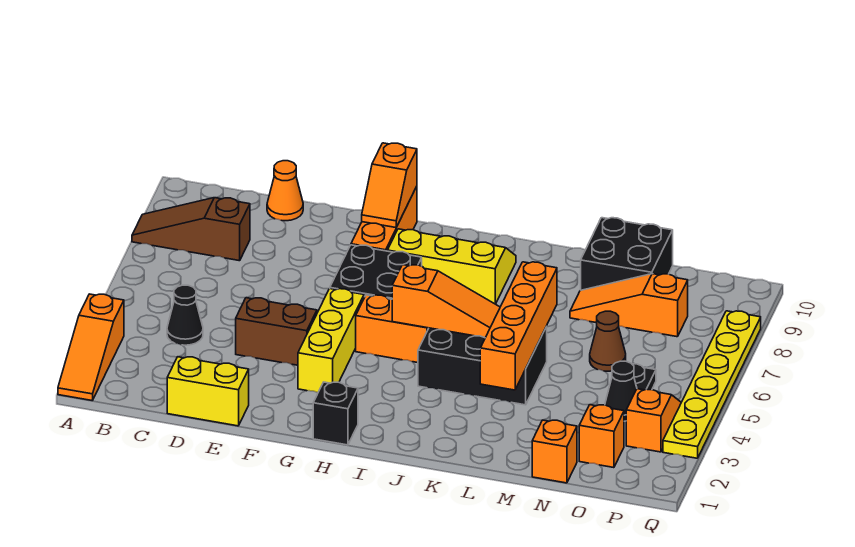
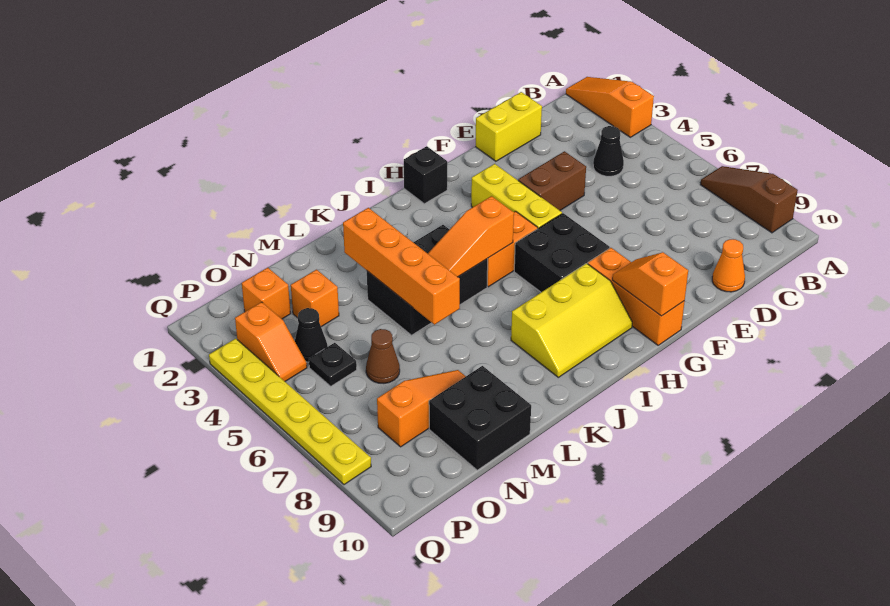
brown slope A8:C8 level 1 top C -> brown slope A7:A9 level 1 top 9
orange brick N1 level 1 -> orange brick N3 level 1

